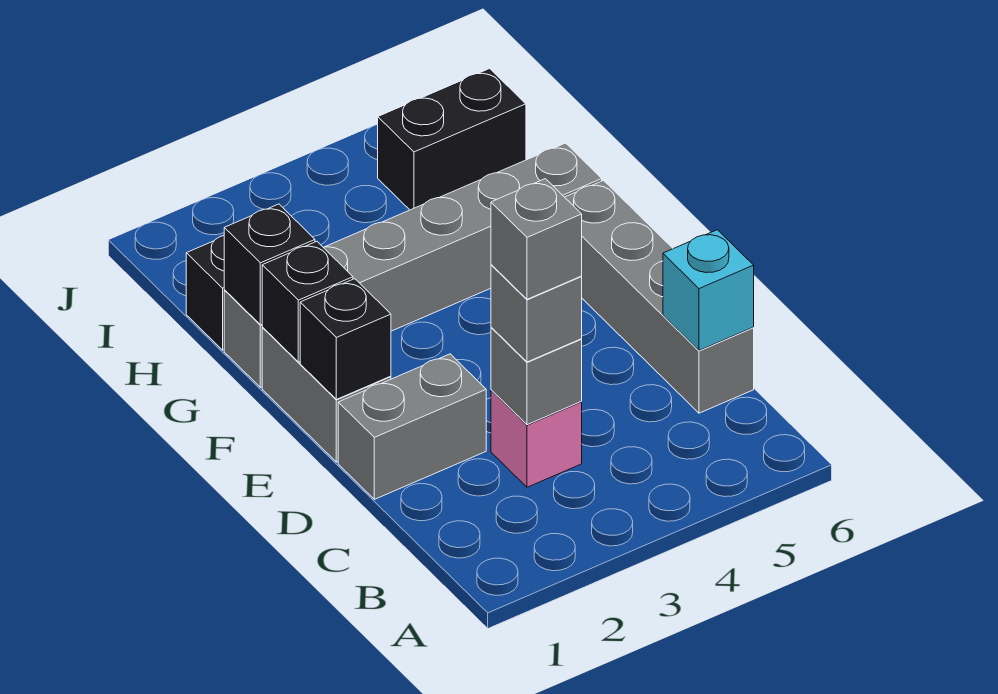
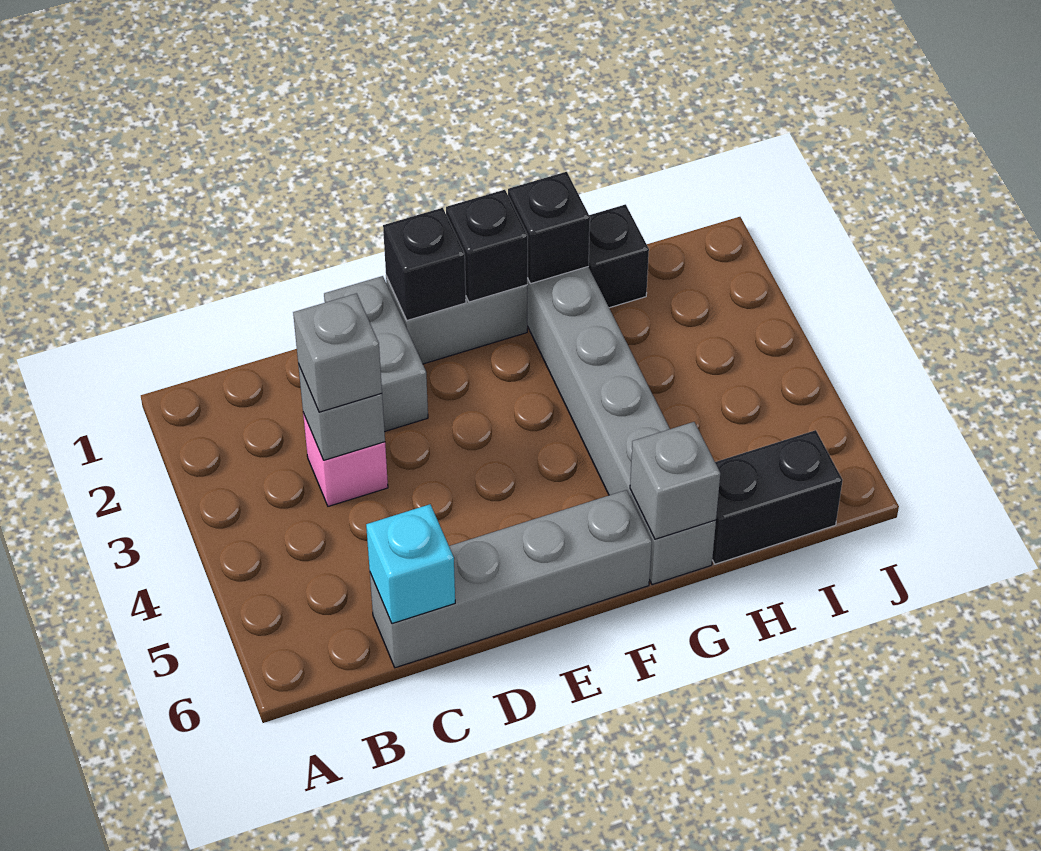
grey brick C3 level 4 -> grey brick G6 level 2
black brick I5:I6 level 1 -> black brick H6:I6 level 1

